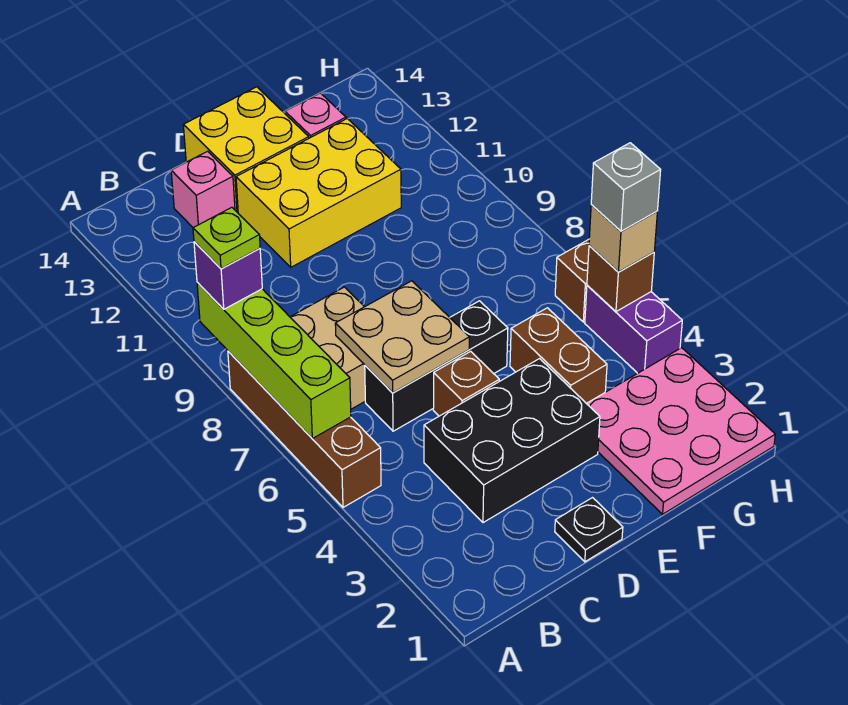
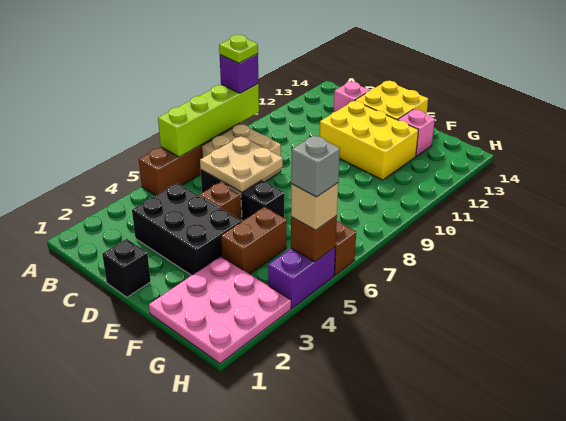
black plate D1 level 1 -> black brick D1 level 1

